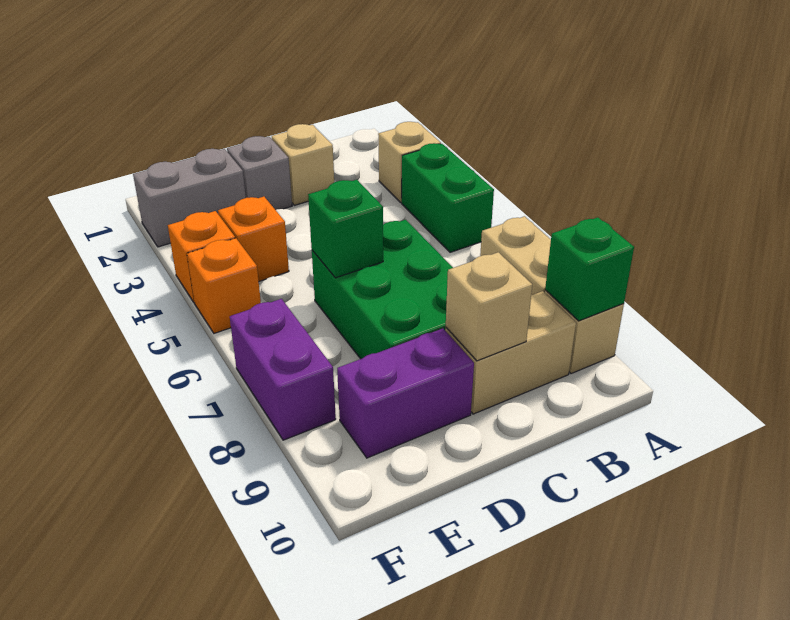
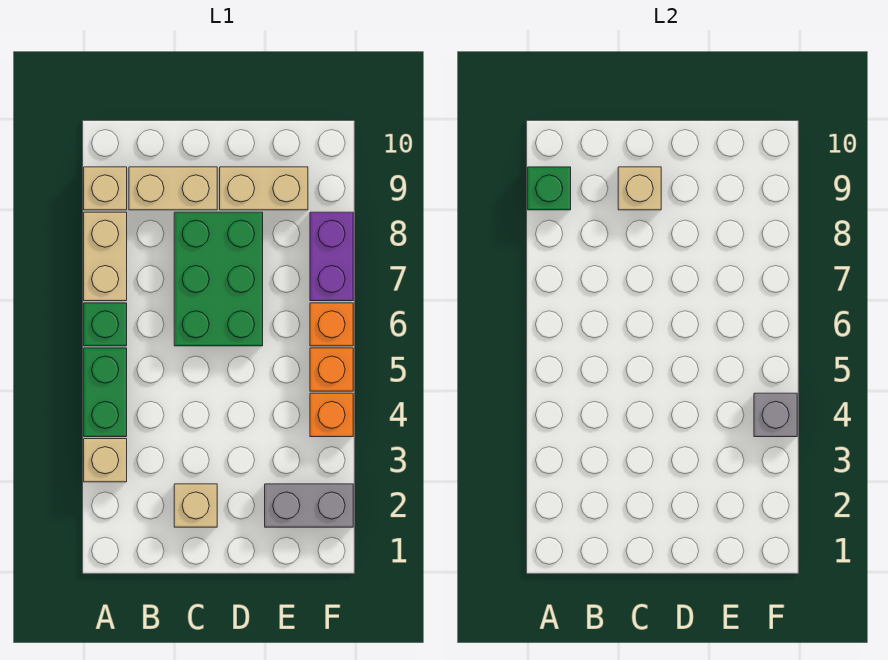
grey brick D2 level 1 -> grey brick F4 level 2
green brick D6 level 2 -> green brick A6 level 1
purple brick D9:E9 level 1 -> tan brick D9:E9 level 1
orange brick E4 level 1 -> orange brick F6 level 1

